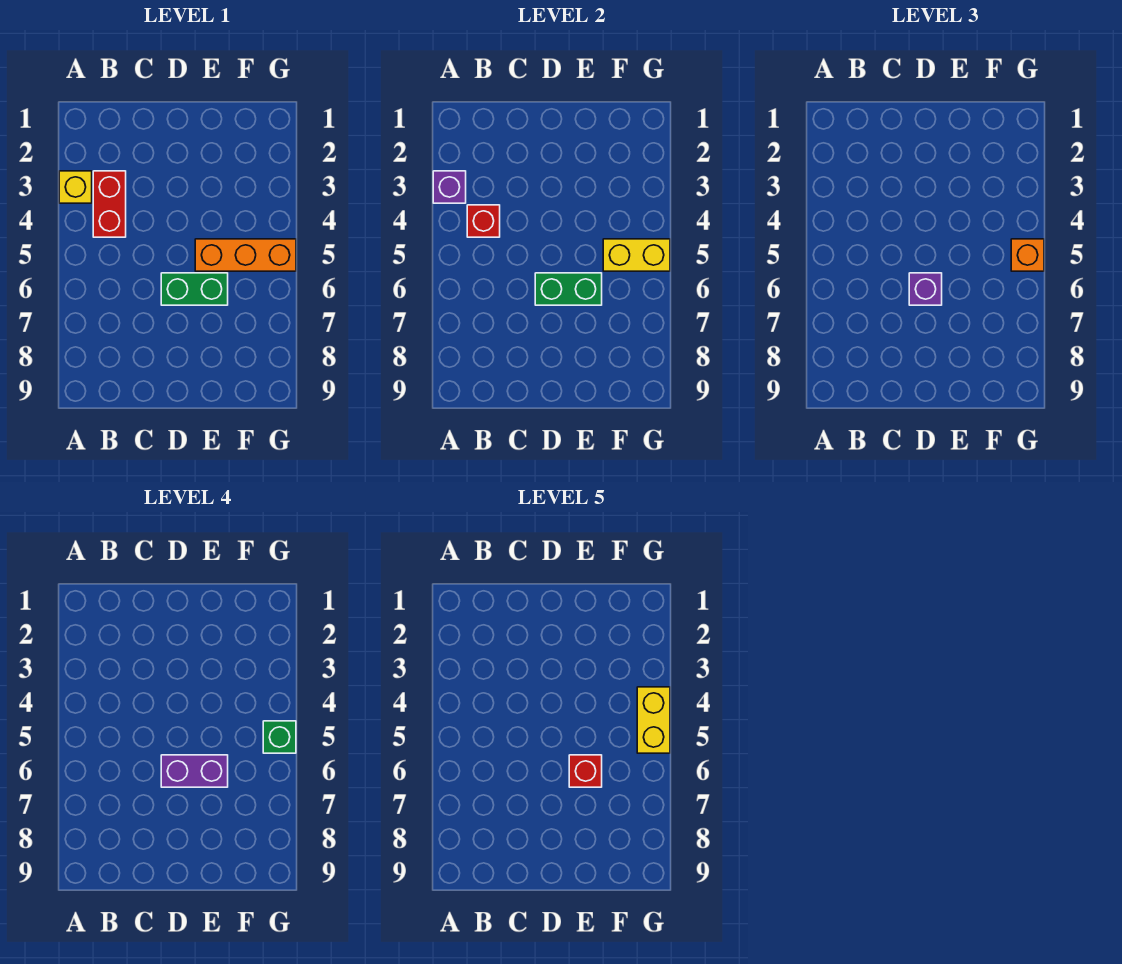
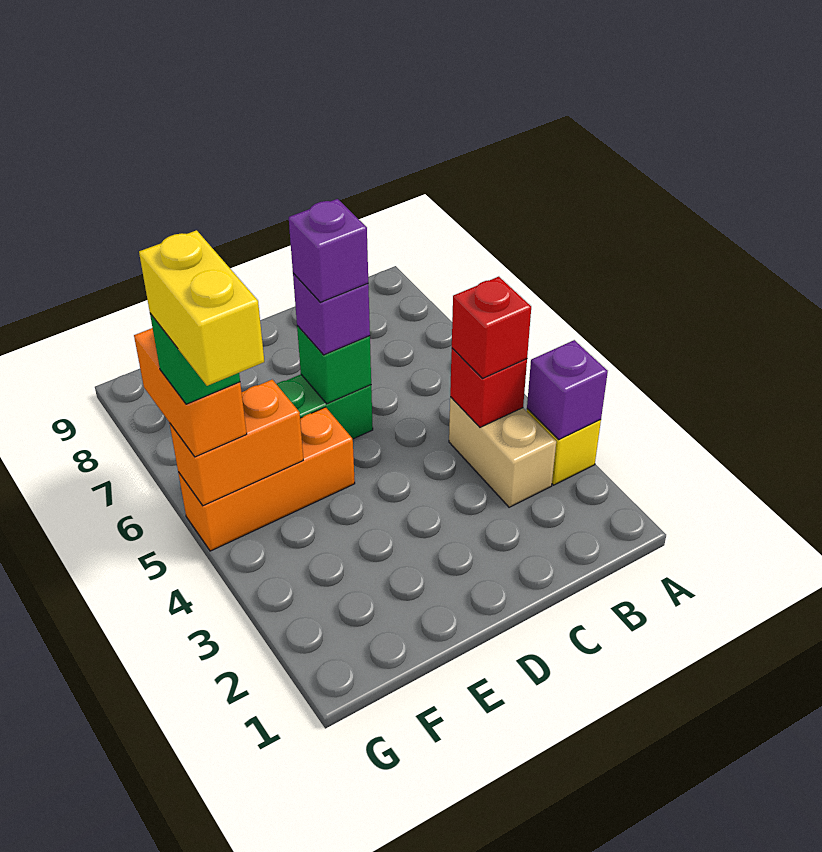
red brick B3:B4 level 1 -> tan brick B3:B4 level 1
green brick D6:E6 level 2 -> green brick D6 level 2
purple brick D6:E6 level 4 -> purple brick D6 level 4
red brick E6 level 5 -> red brick B4 level 3
yellow brick F5:G5 level 2 -> orange brick F5:G5 level 2
orange brick G5 level 3 -> orange brick G5:G6 level 3

